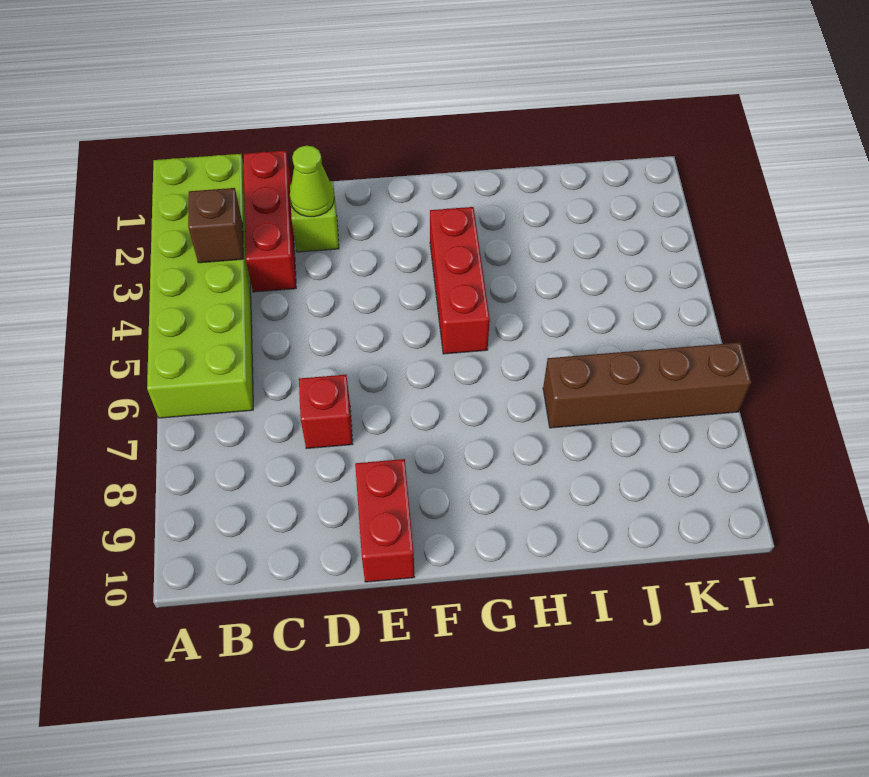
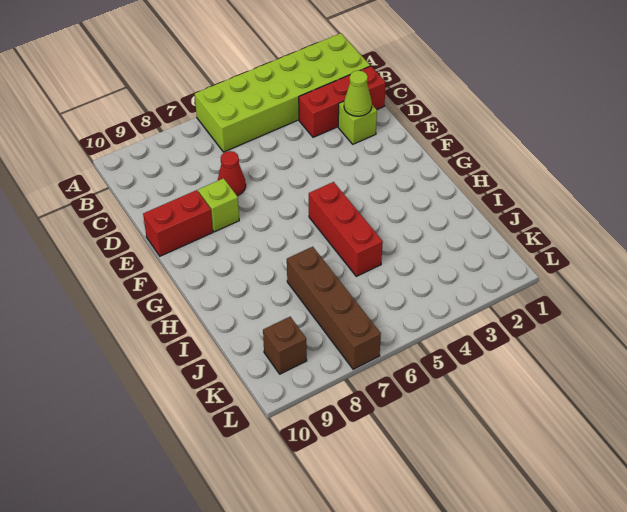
brown brick B3 level 2 -> brown brick K9 level 1
red brick D7 level 1 -> red cone D7 level 1
none -> lime brick E8 level 1
red brick G3:G5 level 1 -> red brick G5:I5 level 1

